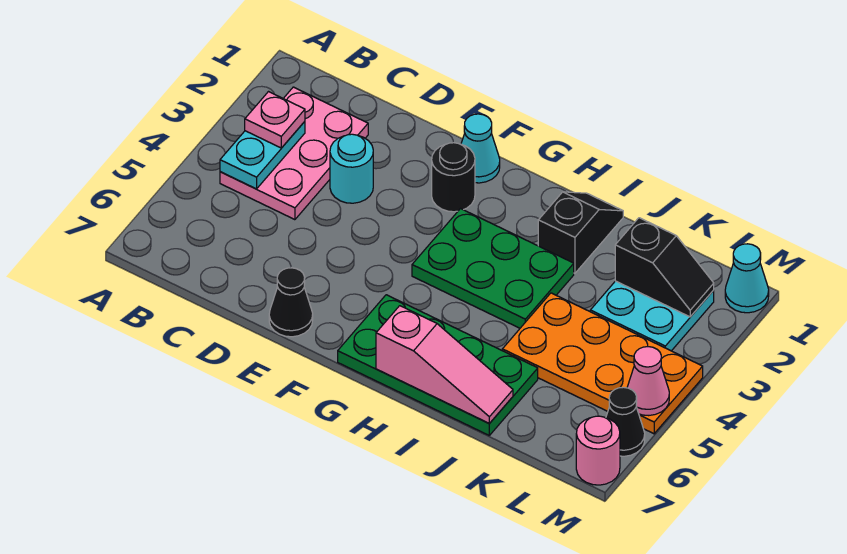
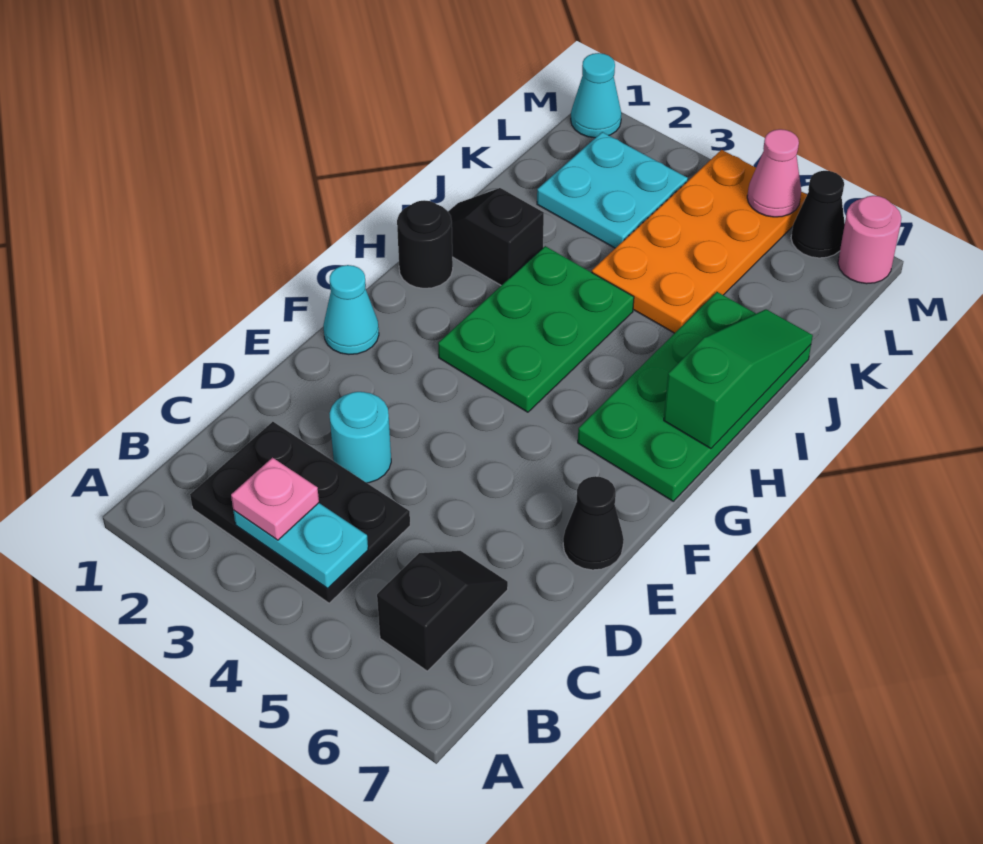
pink plate B2:C4 level 1 -> black plate B2:C4 level 1
black round brick F2 level 1 -> black round brick H1 level 1
pink slope H7:J7 level 2 top H -> green slope H7:J7 level 2 top H
black slope K2:L2 level 2 top K -> black slope B6:C6 level 1 top B

